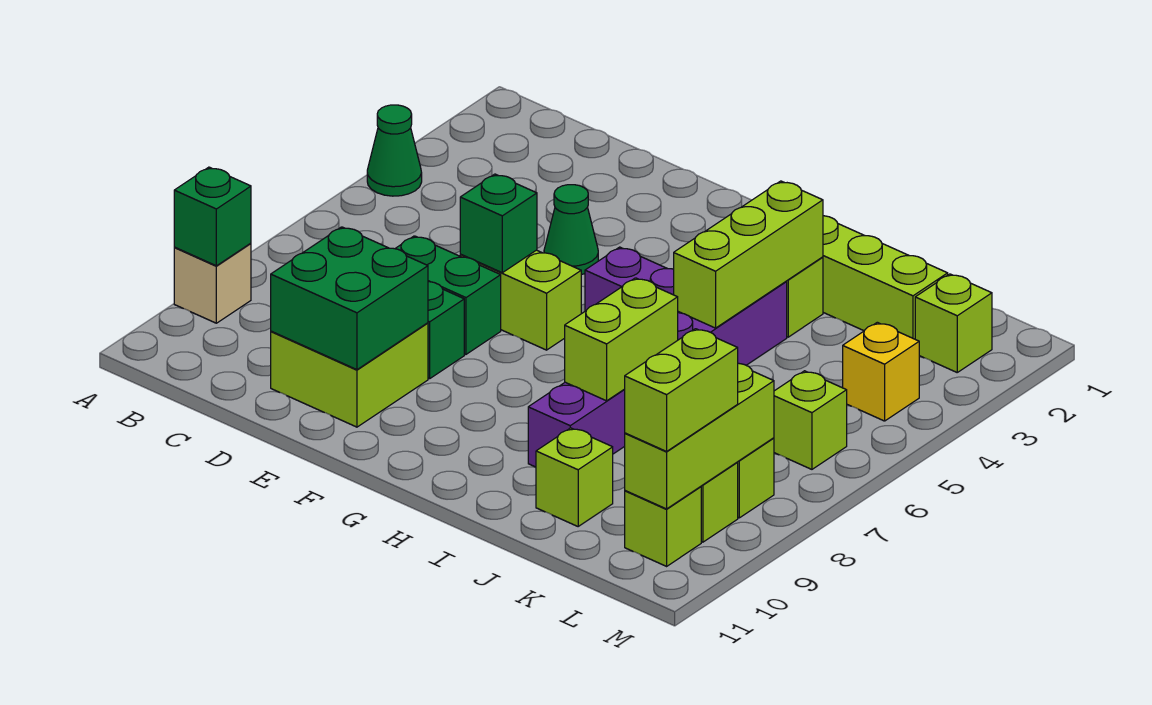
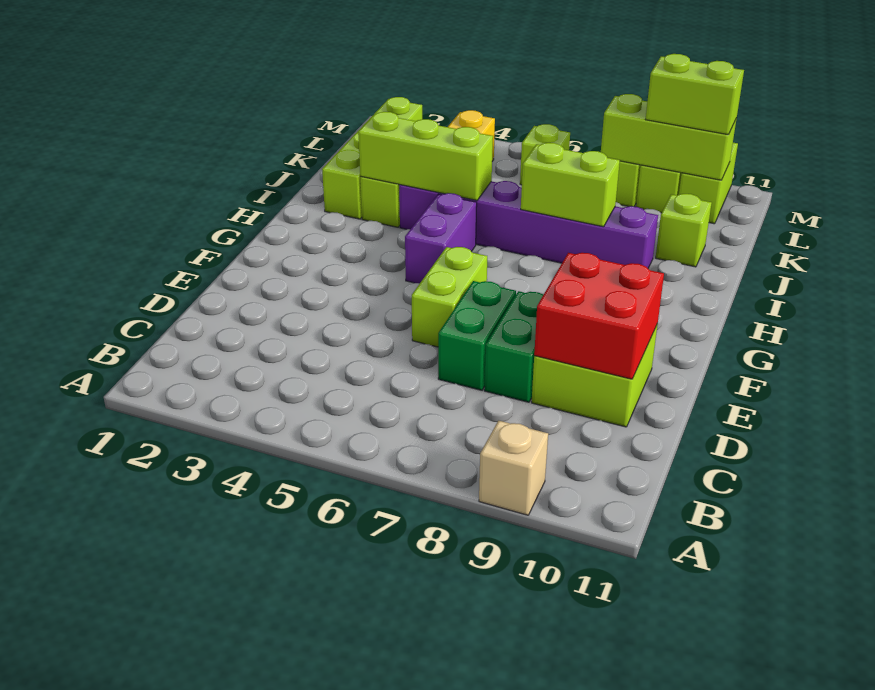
green cone A4 level 1 -> none
green brick A9 level 2 -> none
green brick D9:E10 level 2 -> red brick D9:E10 level 2
green cone E4 level 1 -> none
green brick E6 level 2 -> none
lime brick L10 level 1 -> lime brick L10:M10 level 1

